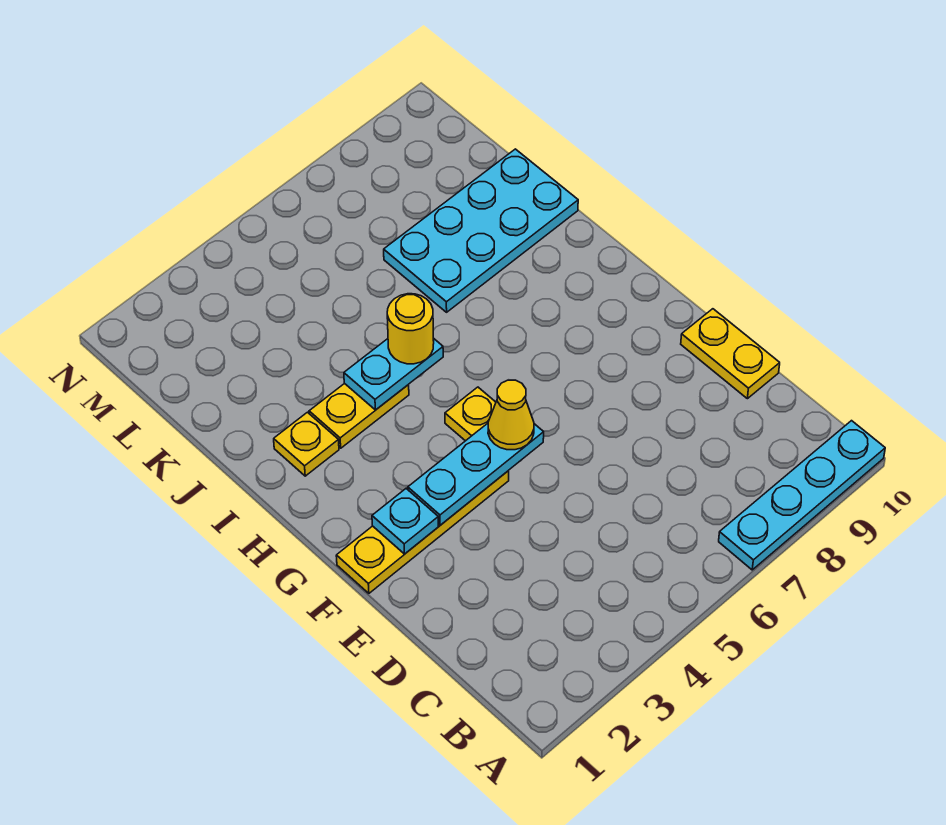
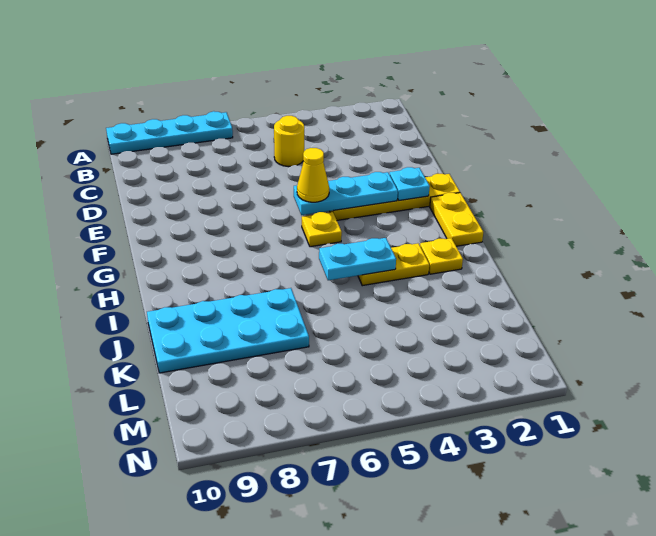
yellow plate D10:E10 level 1 -> yellow plate G1:H1 level 1
yellow round brick I5 level 3 -> yellow round brick C5 level 1

